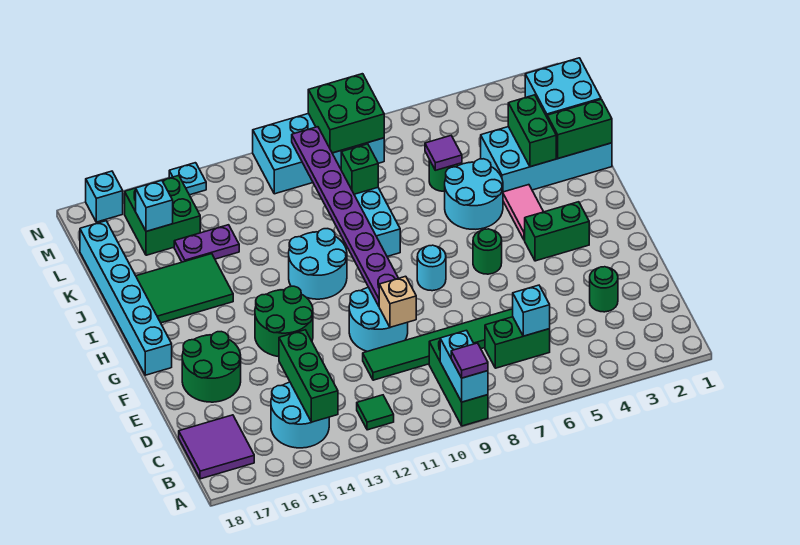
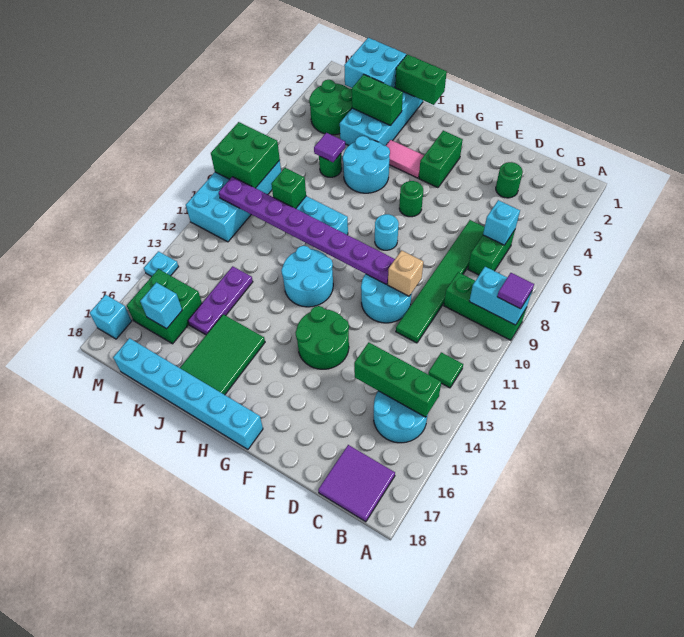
green round brick E16:F17 level 1 -> green round brick L3:M4 level 1
green brick J1:J2 level 2 -> green brick I1:J1 level 2
purple plate K14:K15 level 1 -> purple plate K13:K15 level 1

